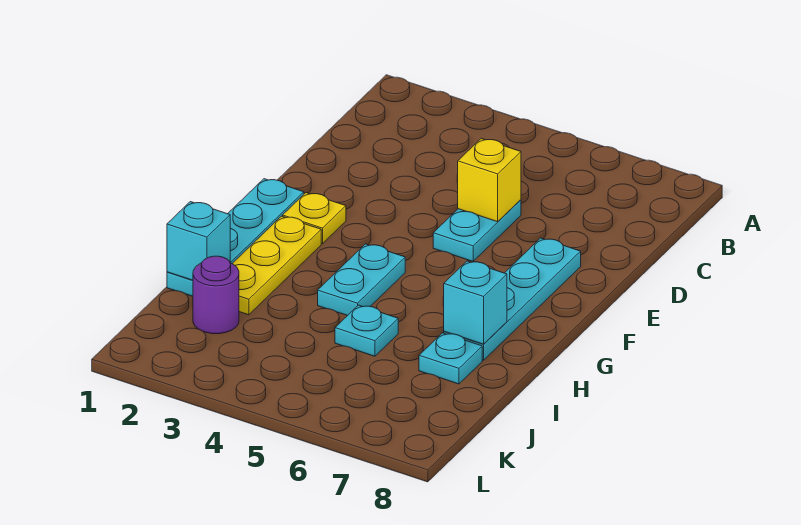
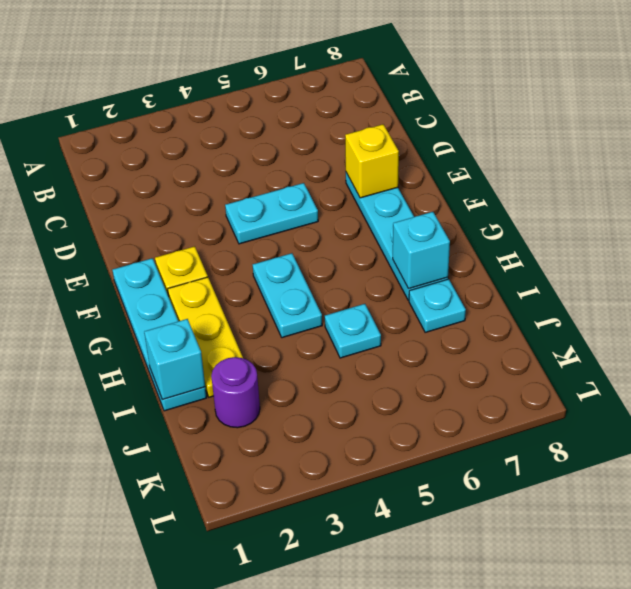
cyan plate D5:E5 level 1 -> cyan plate E4:E5 level 1
yellow brick D5 level 2 -> yellow brick E7 level 2

